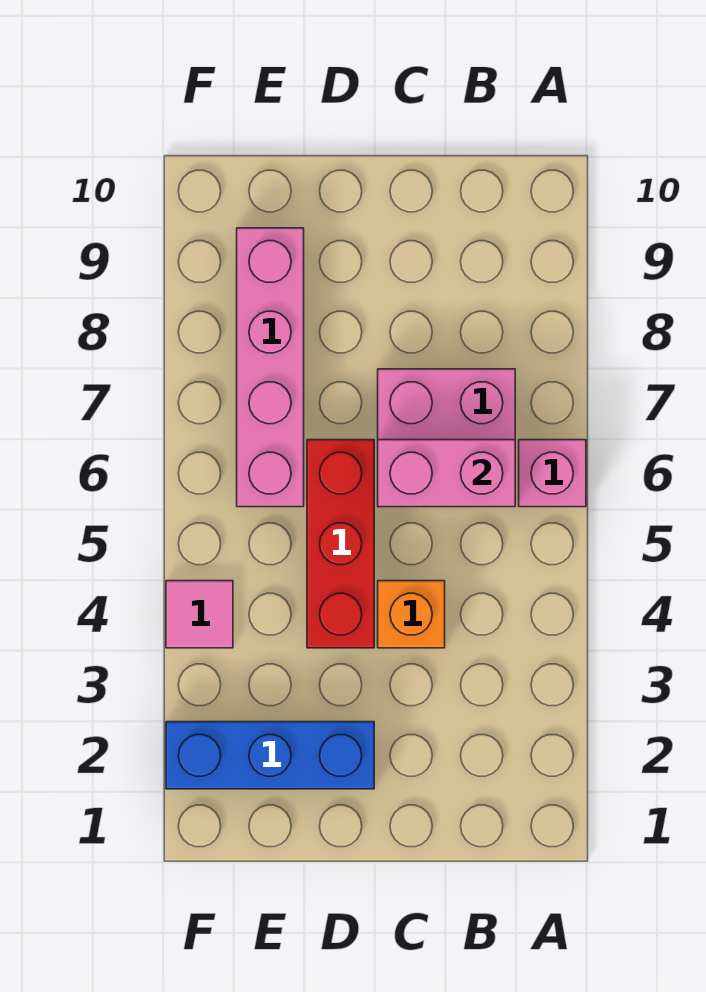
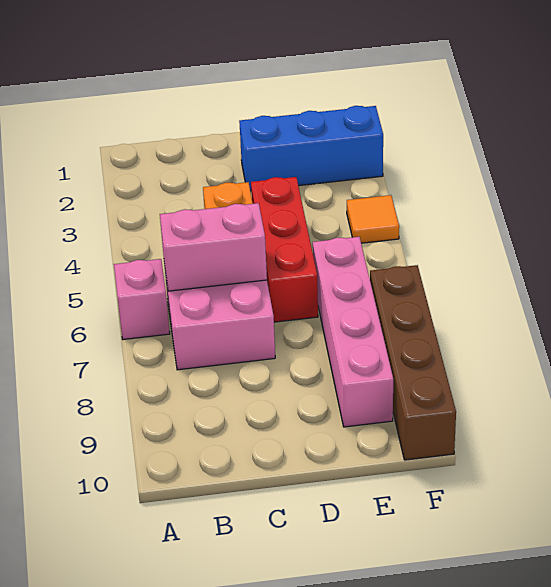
pink tile F4 level 1 -> orange tile F4 level 1
none -> brown brick F7:F10 level 1

